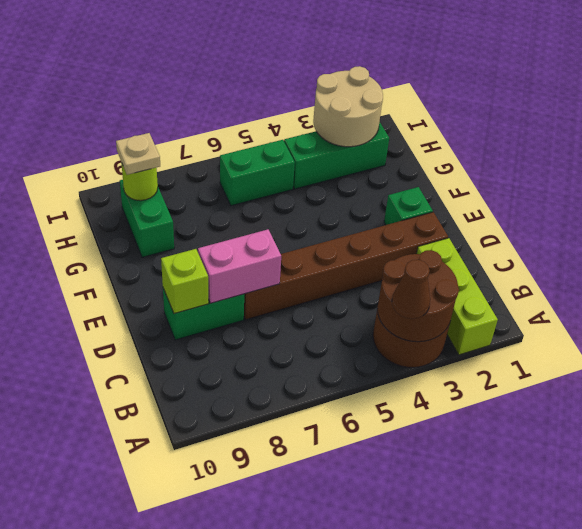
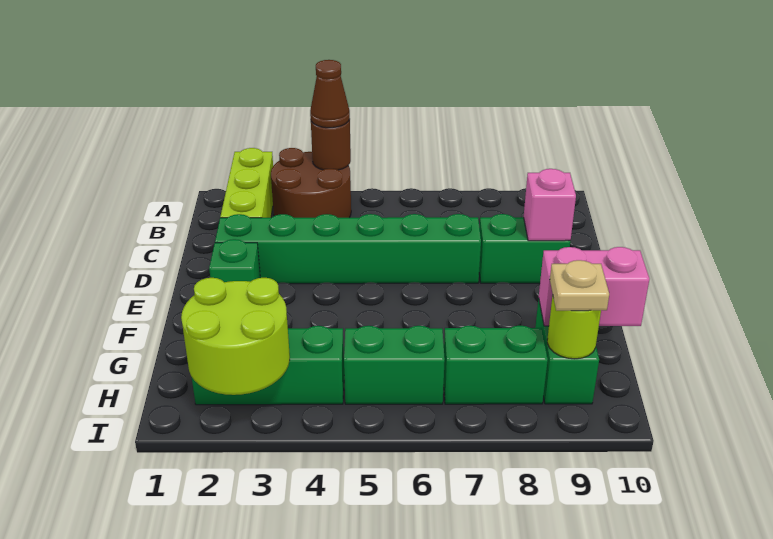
brown round brick A3:B4 level 2 -> brown round brick A4 level 2
brown brick D2:D7 level 1 -> green brick D2:D7 level 1
pink brick D7:D8 level 2 -> pink brick G9:G10 level 2
lime brick D9 level 2 -> pink brick D9 level 2
tan round brick H2:I3 level 2 -> lime round brick H2:I3 level 2
none -> green brick H7:H8 level 1

